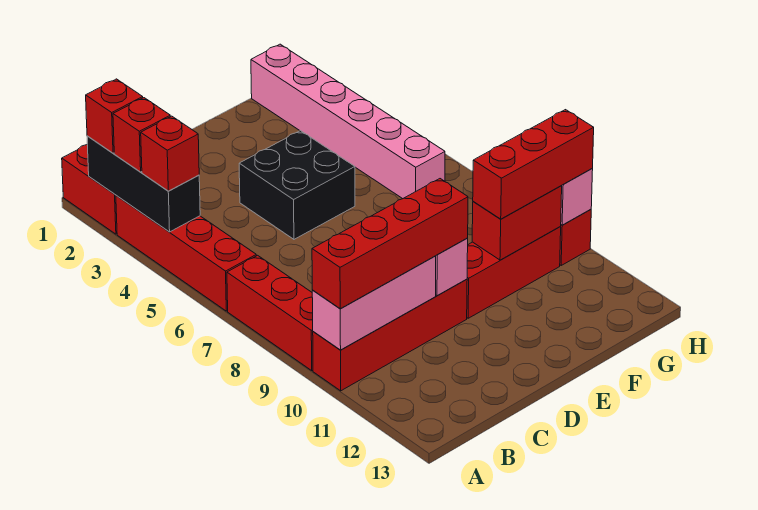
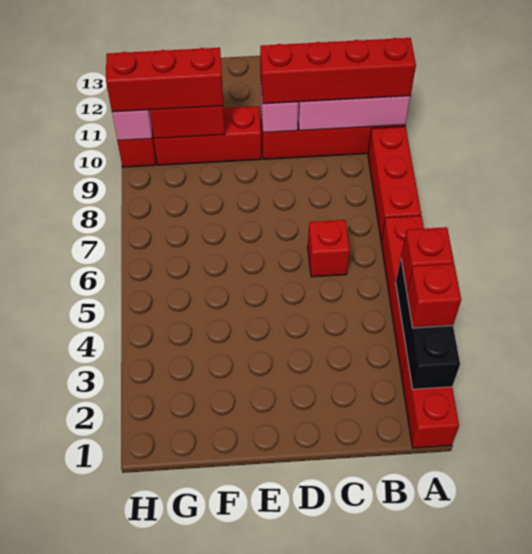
red brick A2 level 3 -> red brick C6 level 1
black brick D4:E5 level 1 -> none
pink brick G1:G6 level 1 -> none

